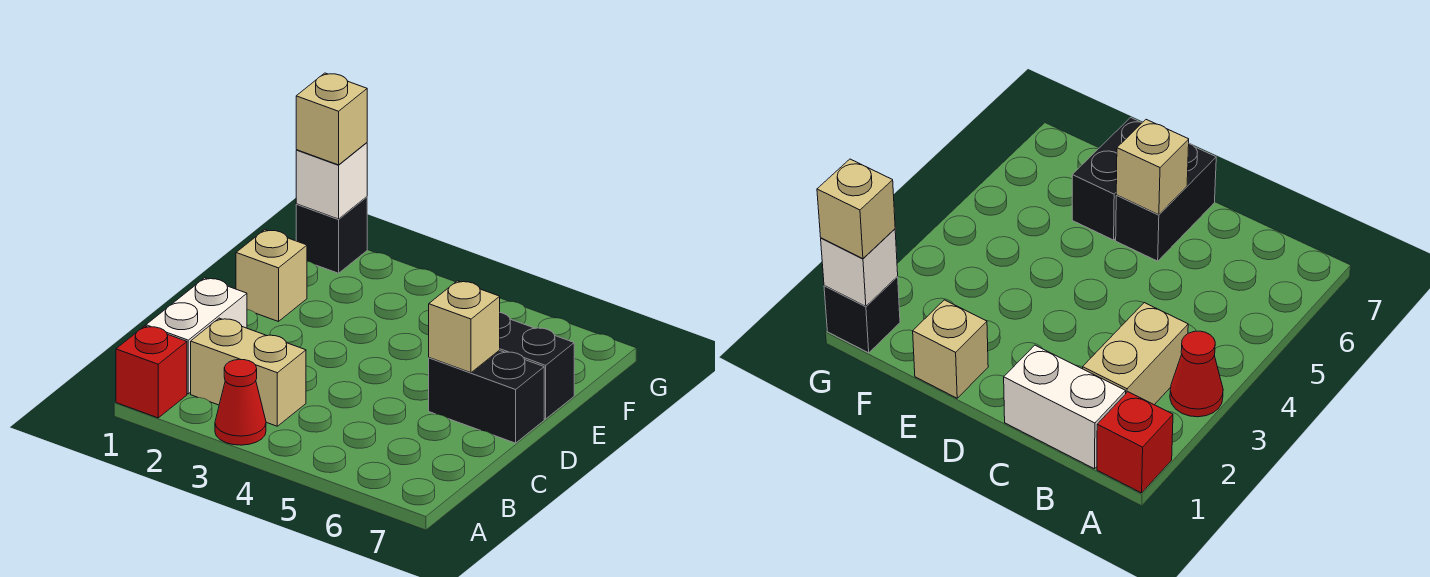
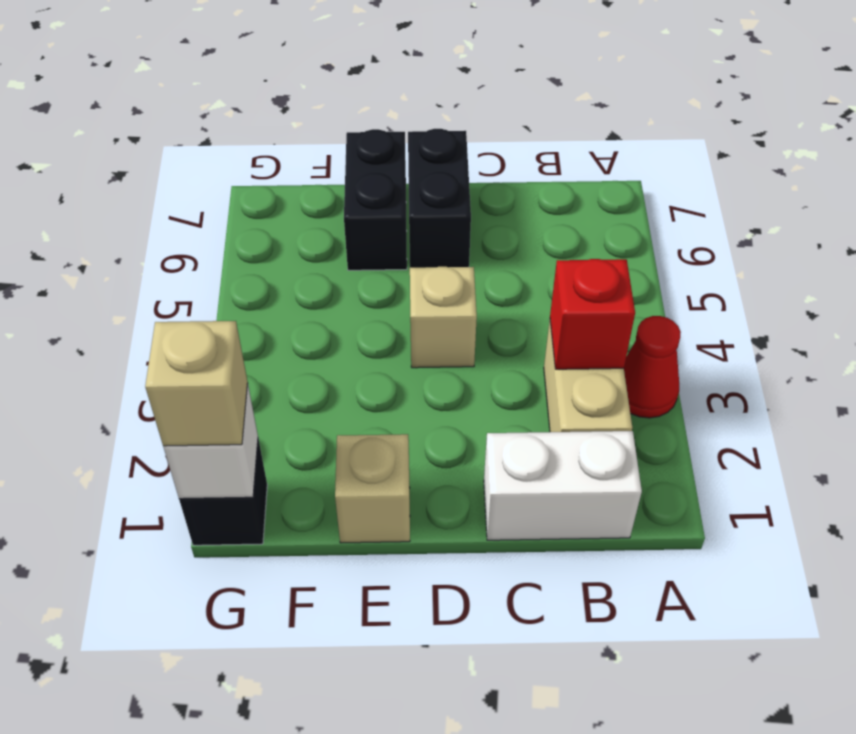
red brick A1 level 1 -> red brick B3 level 2
tan brick D6 level 2 -> tan brick D4 level 1

